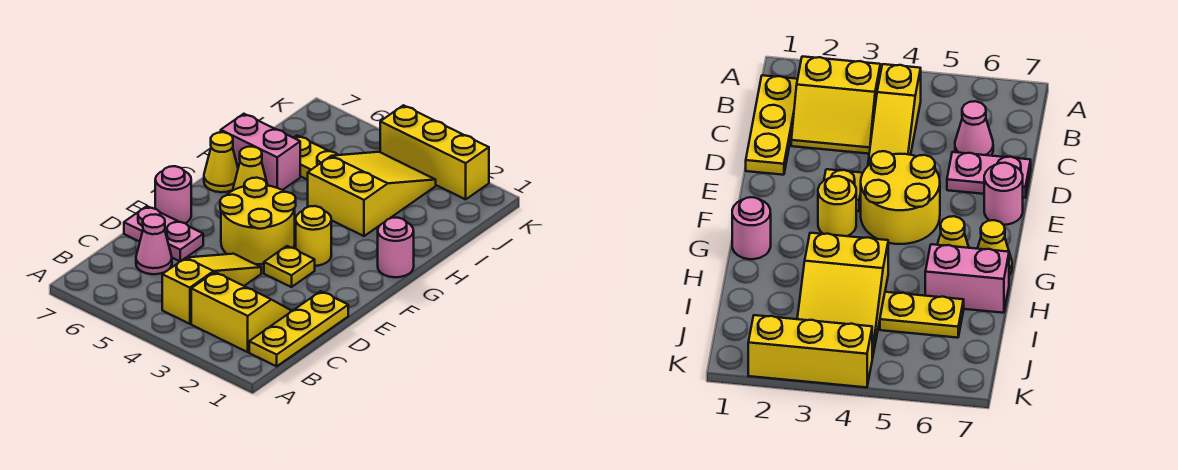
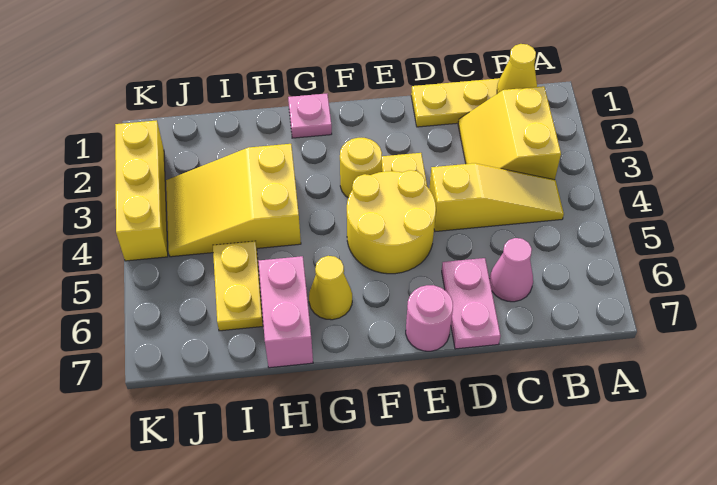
yellow slope B4:D4 level 1 top B -> yellow slope B4:D4 level 1 top D
pink round brick G1 level 1 -> pink plate G1 level 1
yellow cone G7 level 1 -> yellow cone B1 level 2

